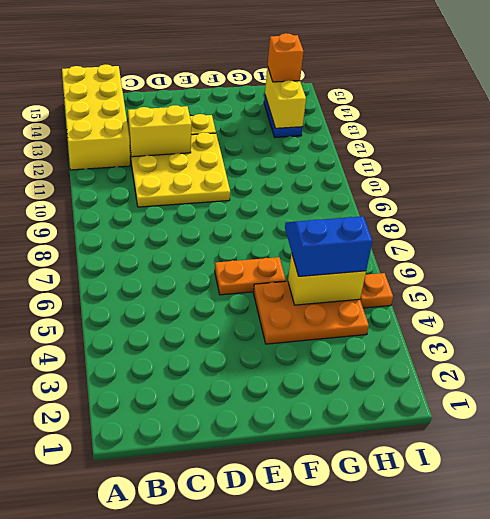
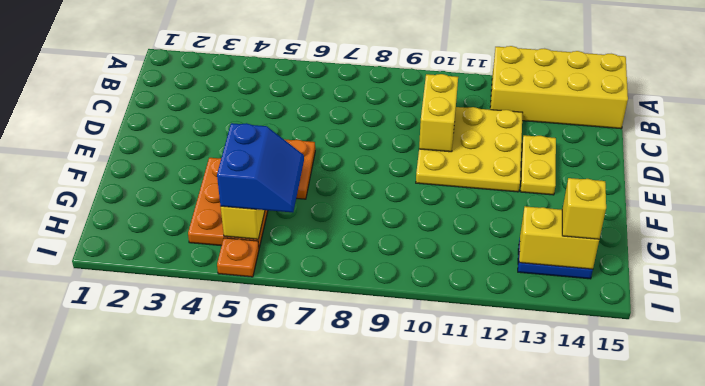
yellow brick C12:D12 level 2 -> yellow brick C10:D10 level 2
orange brick H14 level 3 -> yellow brick H14 level 3

